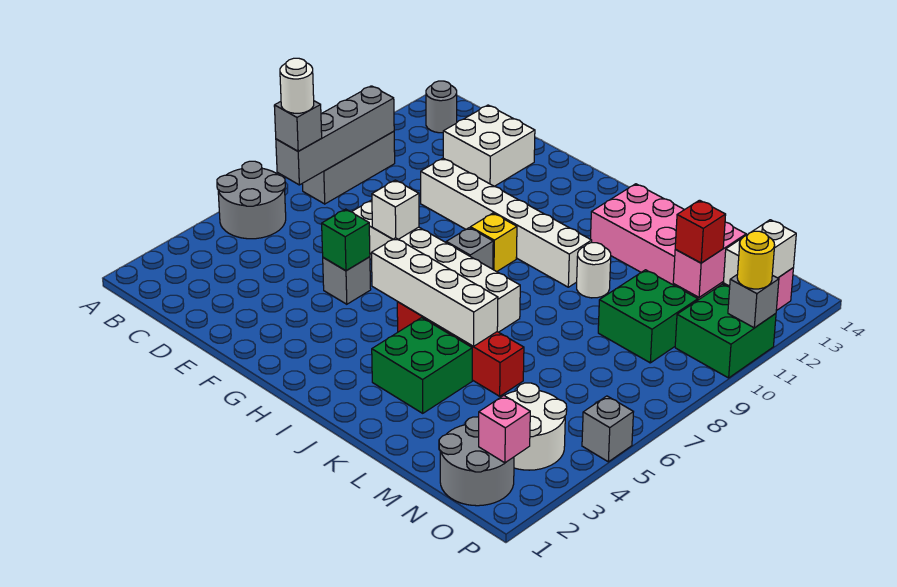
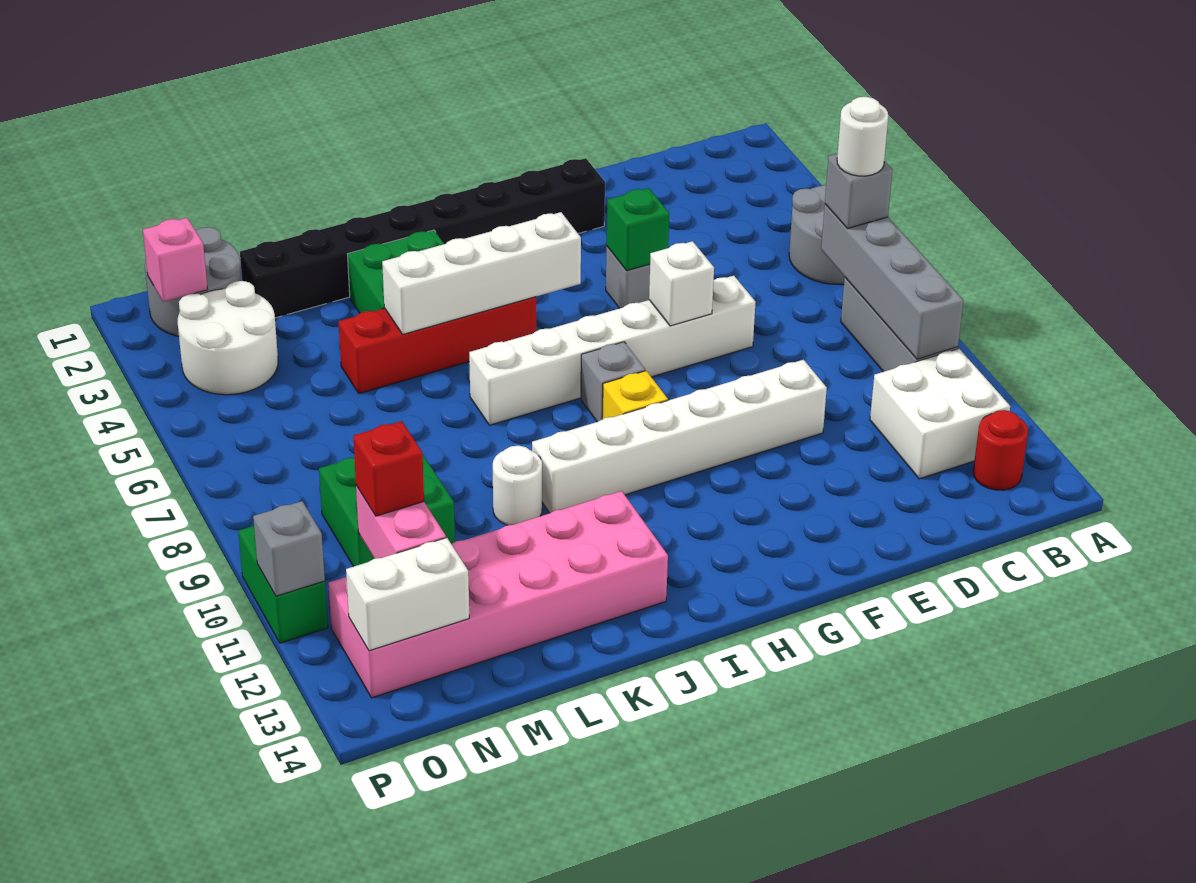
grey round brick B13 level 1 -> red round brick B13 level 1
white brick D12:E13 level 1 -> white brick B11:C12 level 1
none -> black brick F2:M2 level 1
green brick O10:P11 level 1 -> green brick P10:P11 level 1
white brick O12:O13 level 2 -> white brick N13:O13 level 2
grey brick P5 level 1 -> none
yellow round brick P11 level 3 -> none

